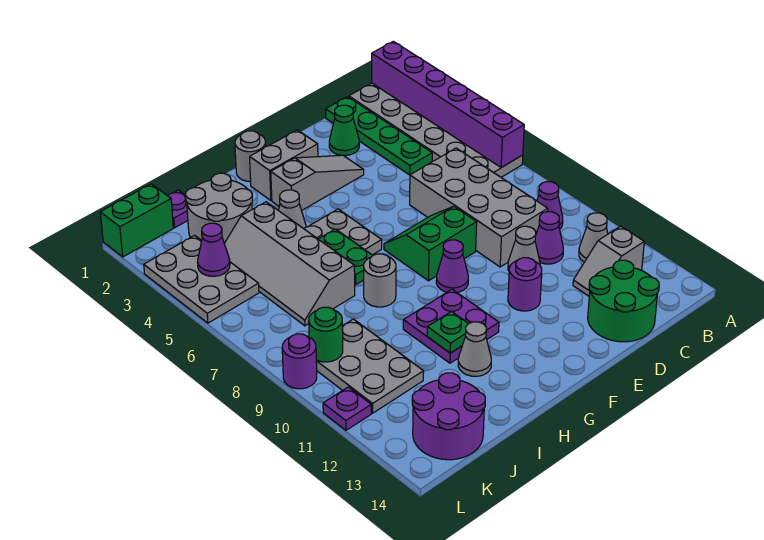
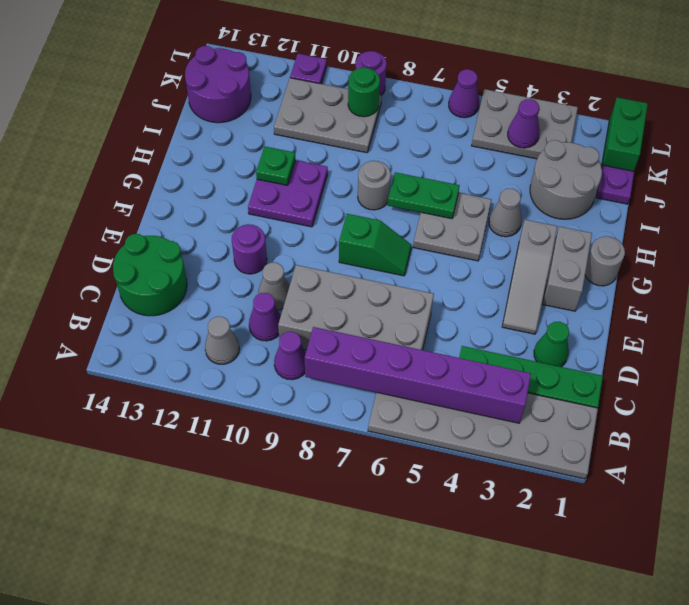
purple brick A1:A6 level 2 -> purple brick B3:B8 level 2
grey slope B12:C12 level 1 top B -> none
green slope E7:F8 level 1 top 8 -> green slope F7:F8 level 1 top 8
purple cone F9 level 1 -> purple cone L6 level 1
grey cone H12 level 1 -> none
grey slope I4:J7 level 1 top I -> none

